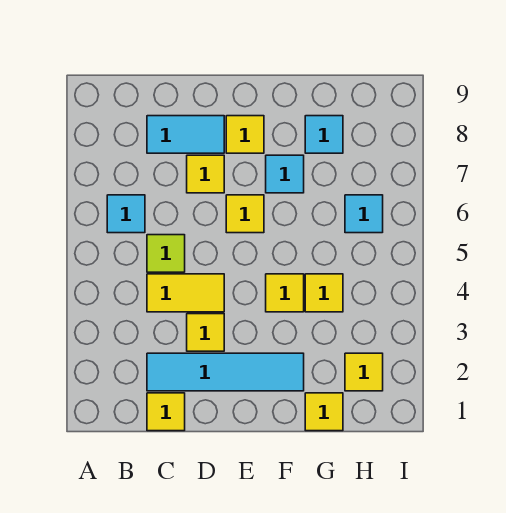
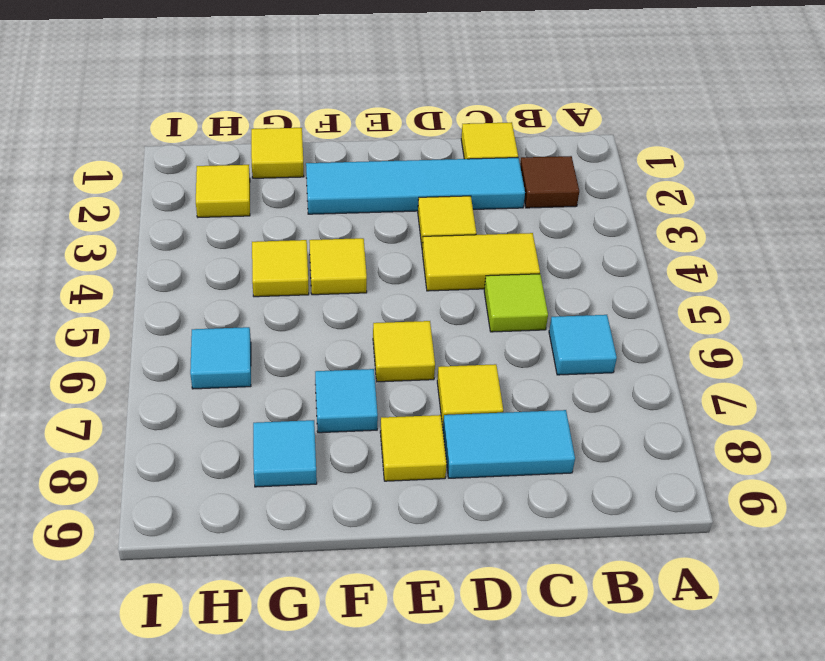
none -> brown tile B2 level 1

